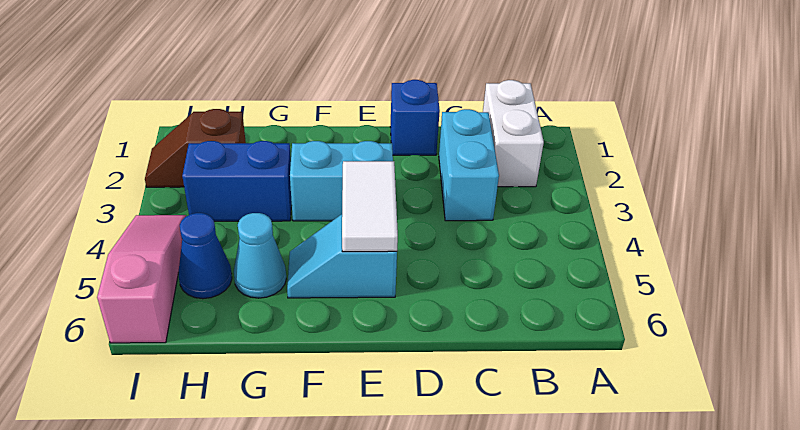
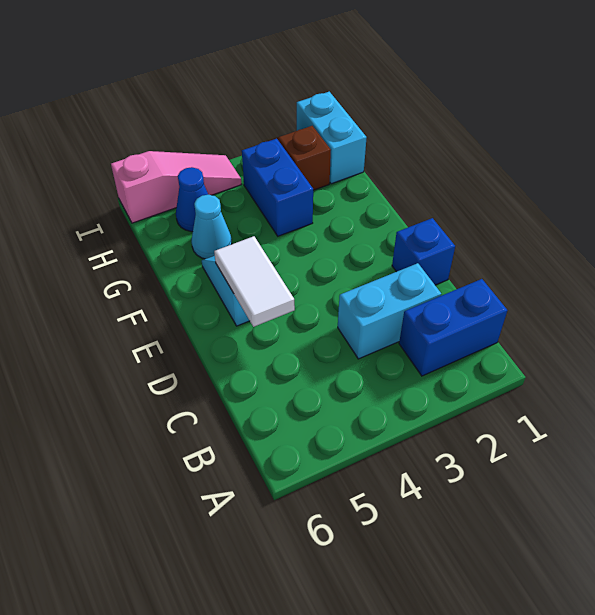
white brick B1:B2 level 1 -> blue brick B1:B2 level 1
cyan brick E3:F3 level 1 -> cyan brick H1:I1 level 1
white tile E4:E5 level 2 -> white tile D5:E5 level 2

